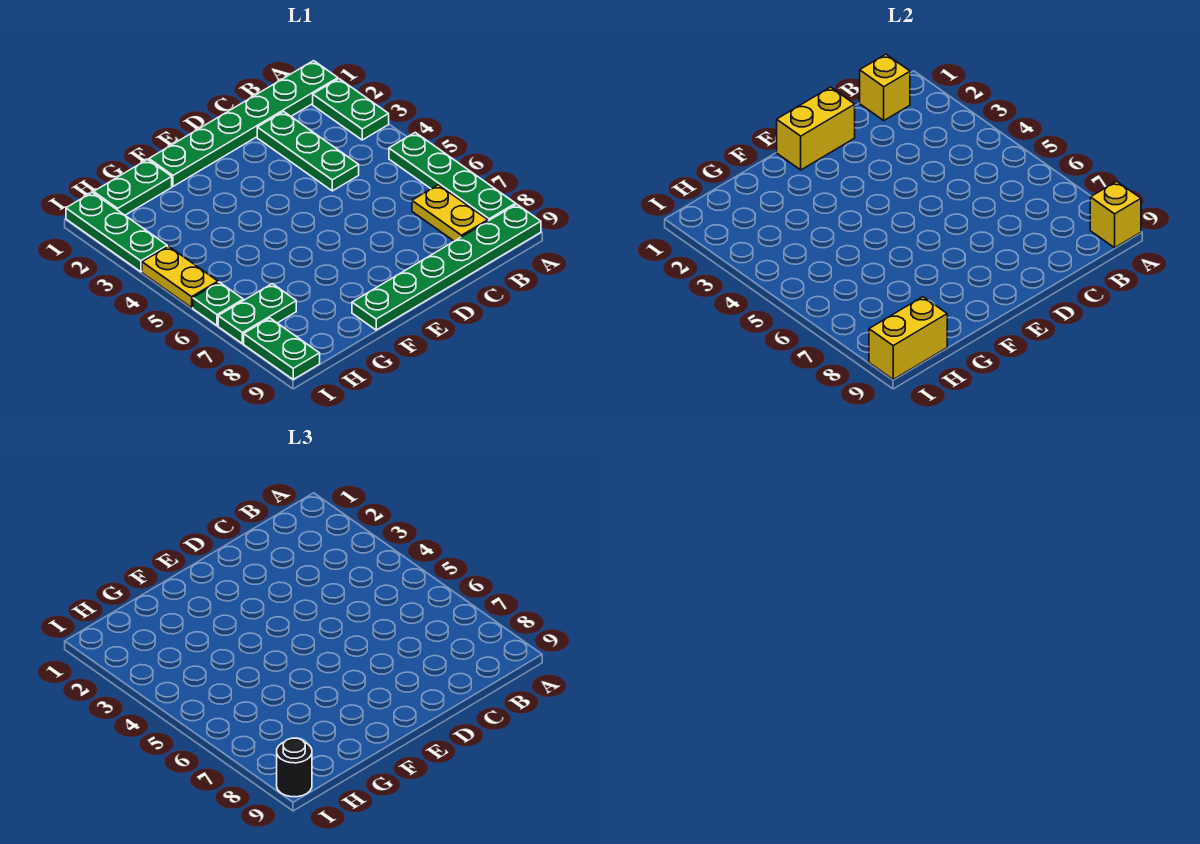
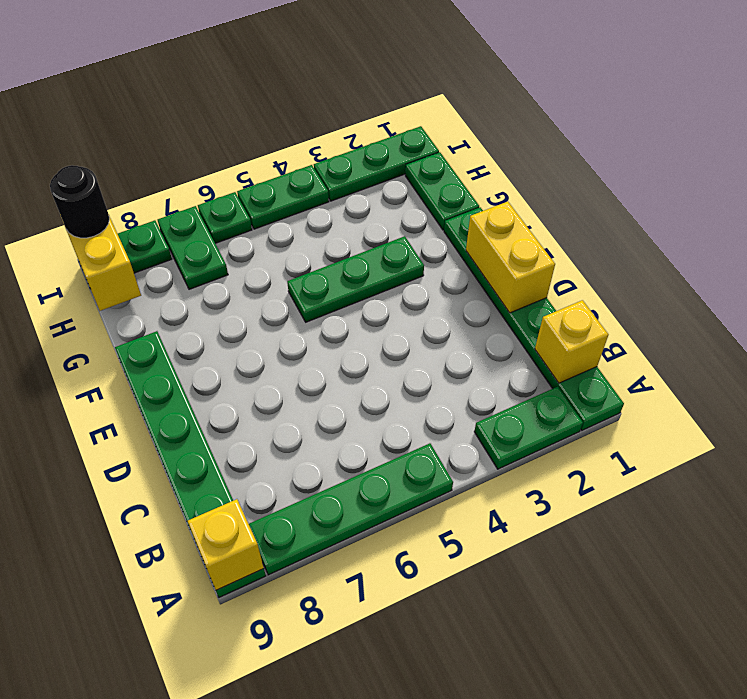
yellow plate B7:B8 level 1 -> none
green plate C2:C4 level 1 -> green plate F3:F5 level 1
yellow plate I4:I5 level 1 -> green plate I4:I5 level 1

